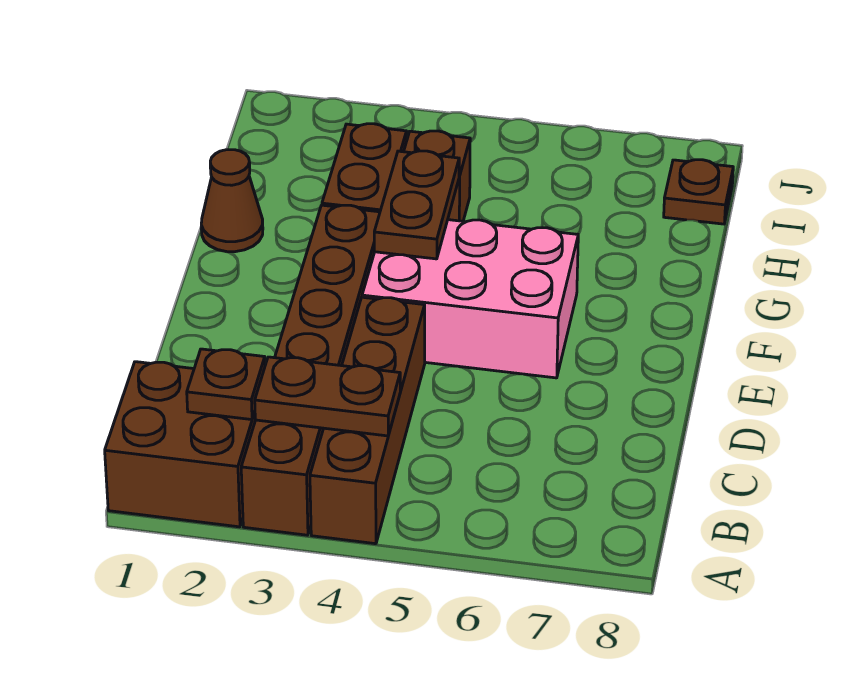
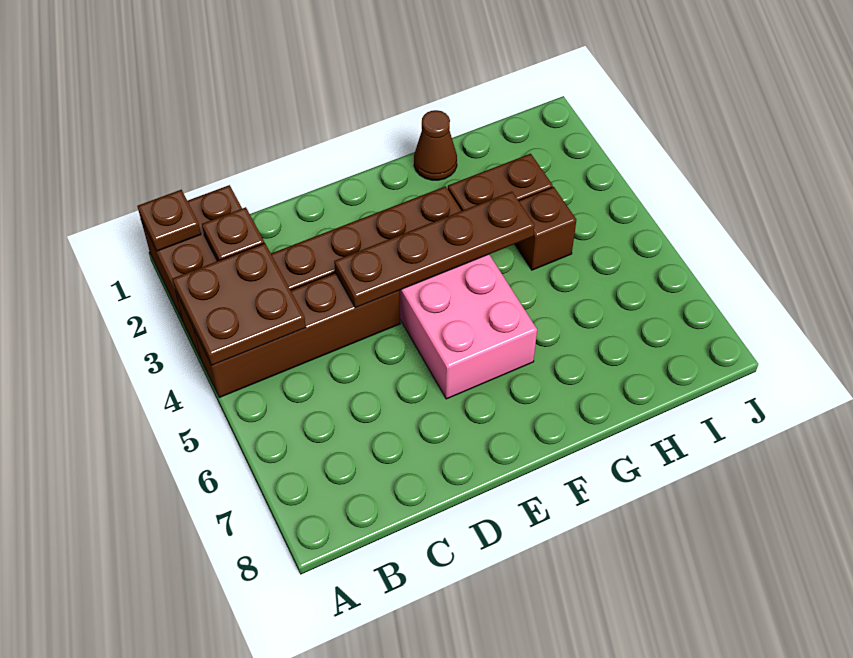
brown plate B3:B4 level 2 -> brown plate A3:B4 level 2
brown plate F4:G4 level 2 -> brown plate D4:G4 level 2
brown plate I8 level 1 -> brown plate A1 level 2

